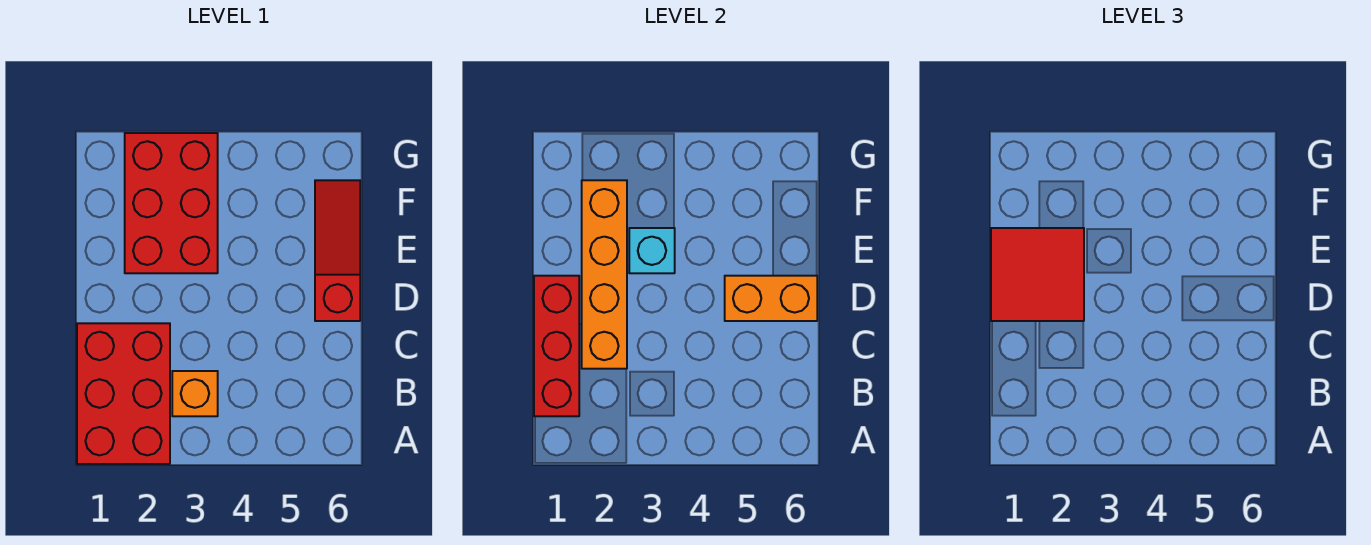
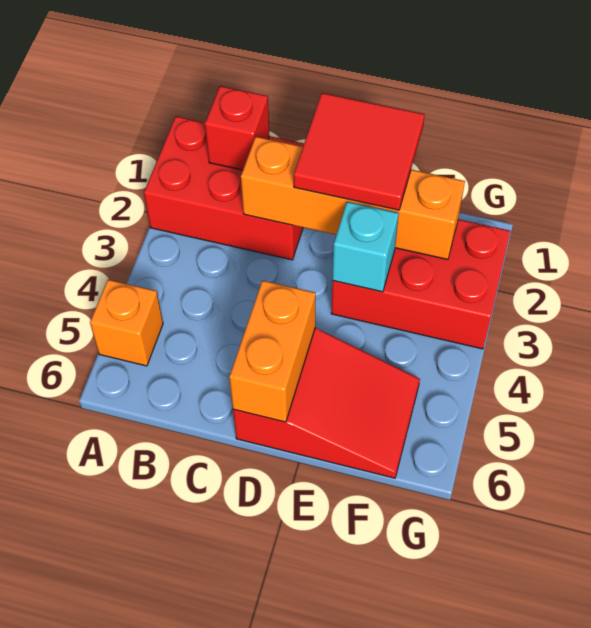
red brick B1:D1 level 2 -> red brick B1 level 2
orange brick B3 level 1 -> orange brick A5 level 1
red slope D6:F6 level 1 top D -> red slope D5:F6 level 1 top D

